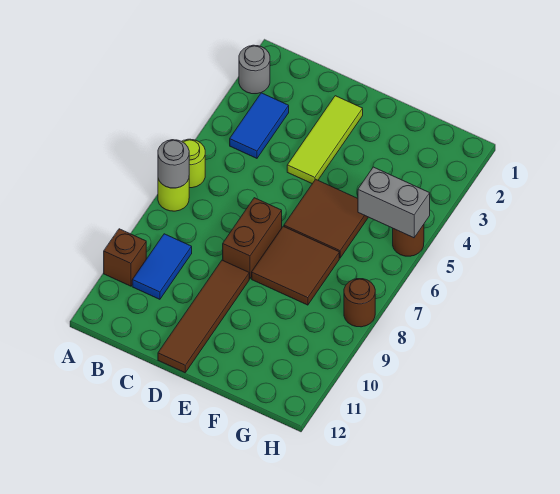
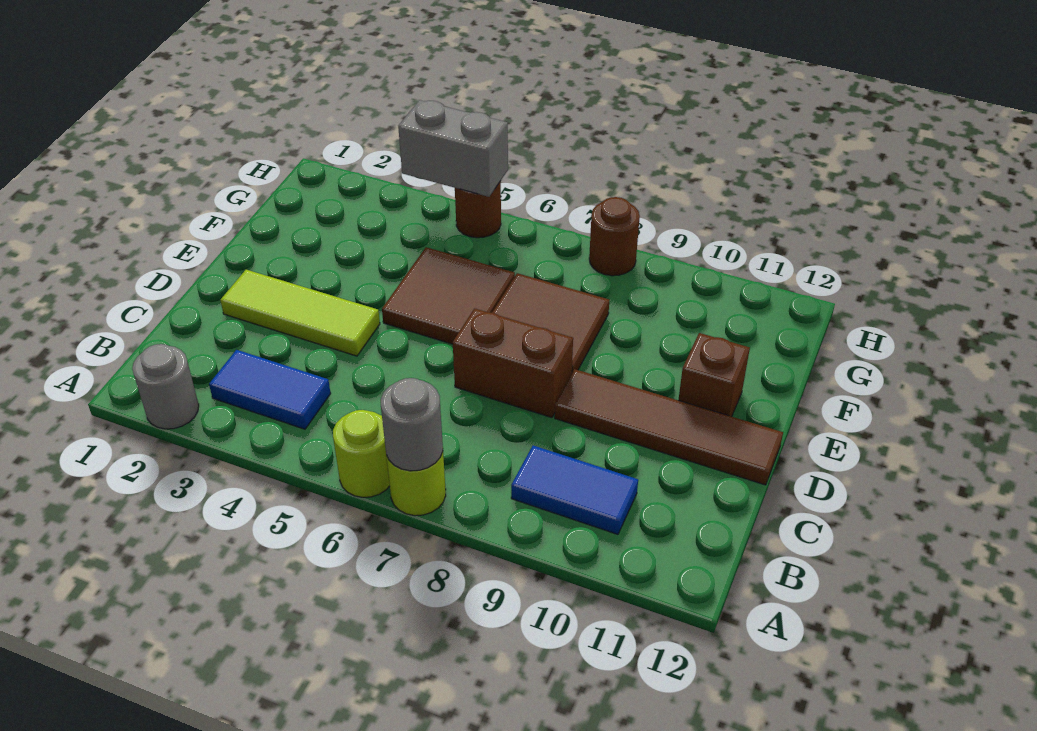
brown brick A10 level 1 -> brown brick E11 level 1
grey brick G5:H5 level 2 -> grey brick H4:H5 level 2

